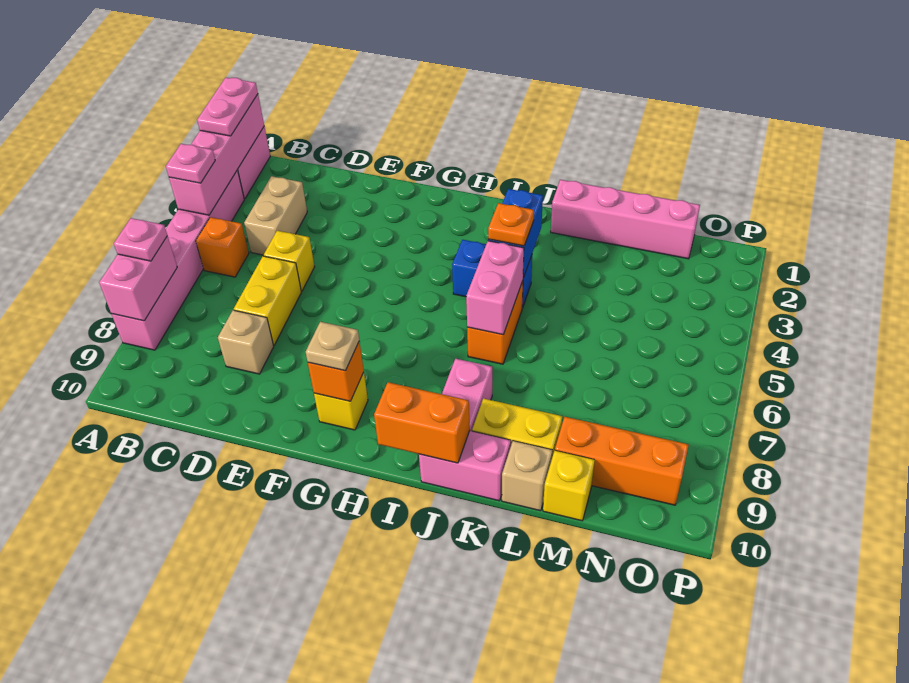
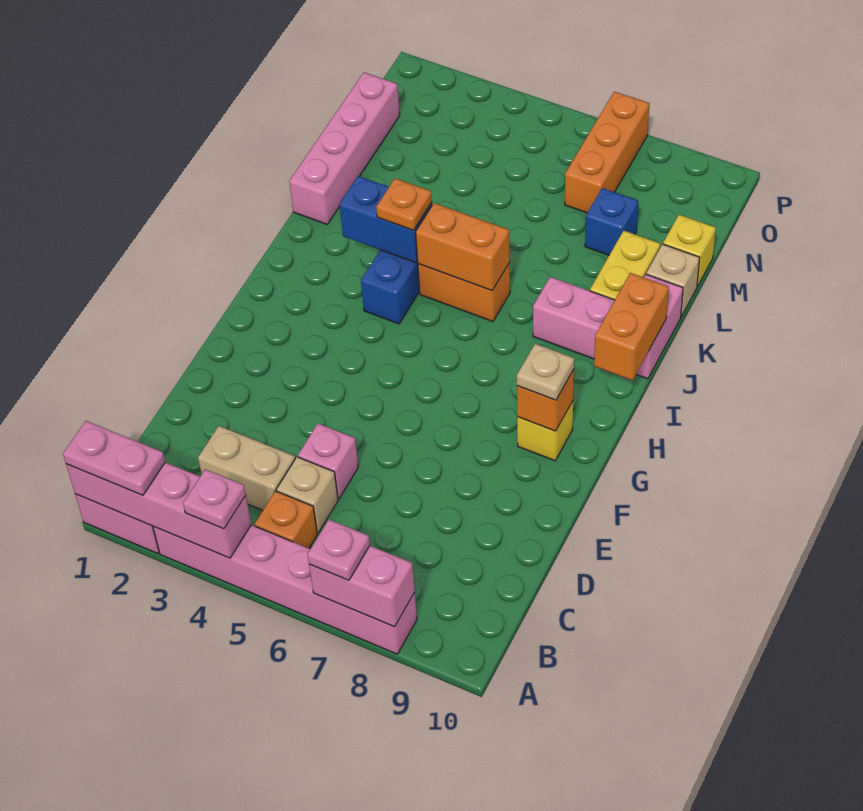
yellow brick D5 level 1 -> pink brick D5 level 1
yellow brick D6:D7 level 1 -> none
tan brick D8 level 1 -> tan brick C5 level 1
pink brick J5:J6 level 2 -> orange brick J5:J6 level 2
none -> blue brick M8 level 1
orange brick M9:O9 level 1 -> orange brick N7:P7 level 1

